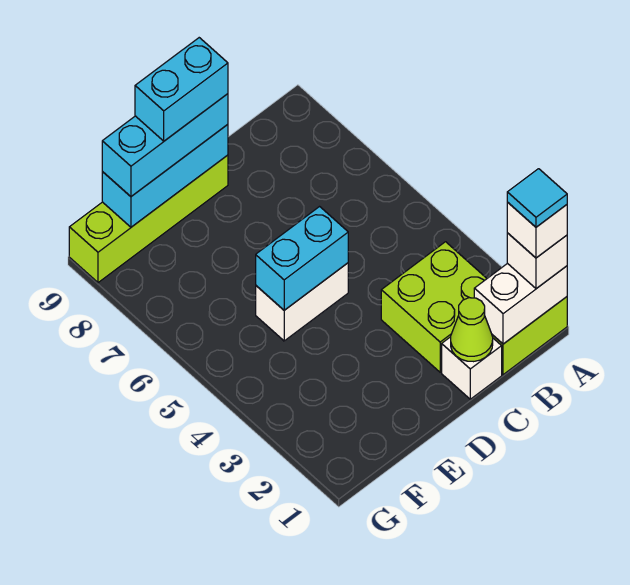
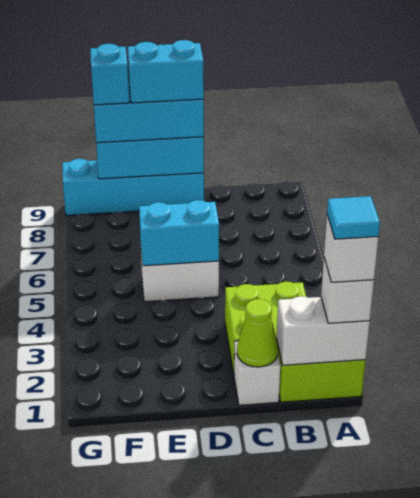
lime brick D9:G9 level 1 -> cyan brick D9:G9 level 1
none -> cyan brick F9 level 4

